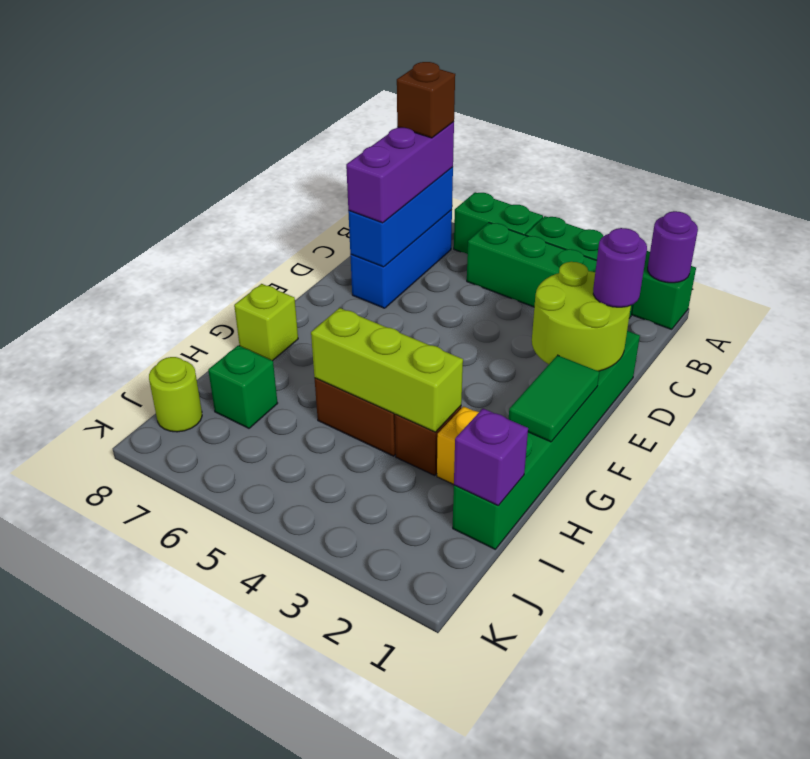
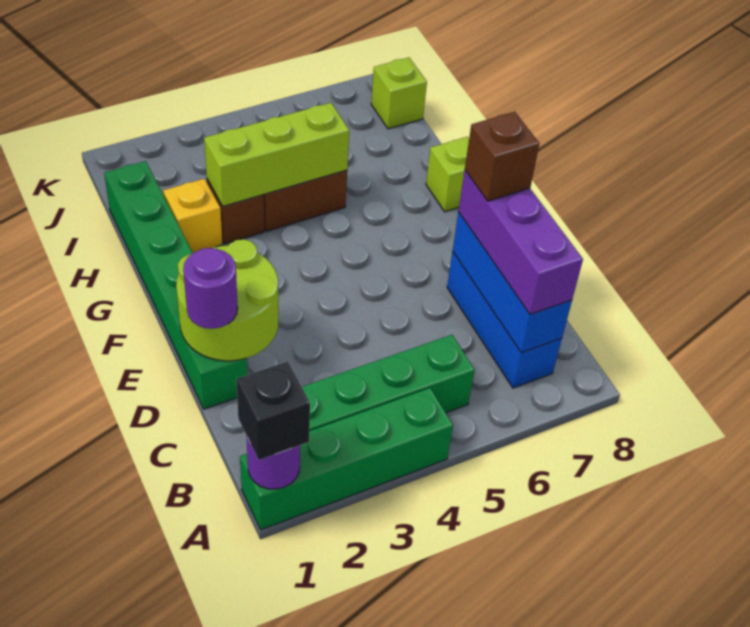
none -> black brick A1 level 3
green brick A5:A6 level 1 -> none
brown brick B7 level 4 -> brown brick D7 level 4
green tile F1:G1 level 2 -> none
purple brick I1 level 2 -> none
green brick I7 level 1 -> none
lime round brick J8 level 1 -> lime brick J8 level 1

